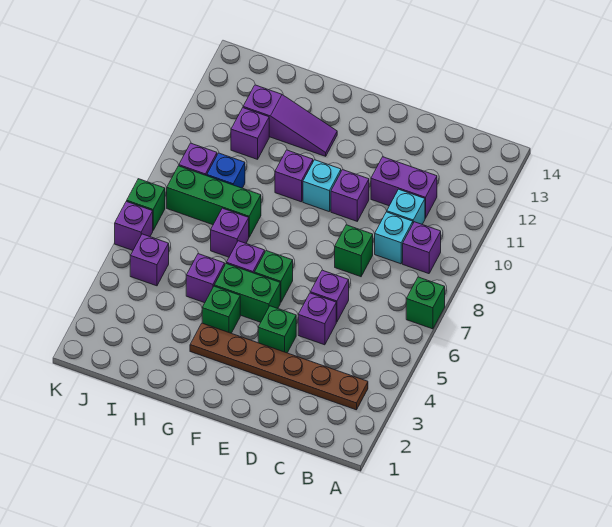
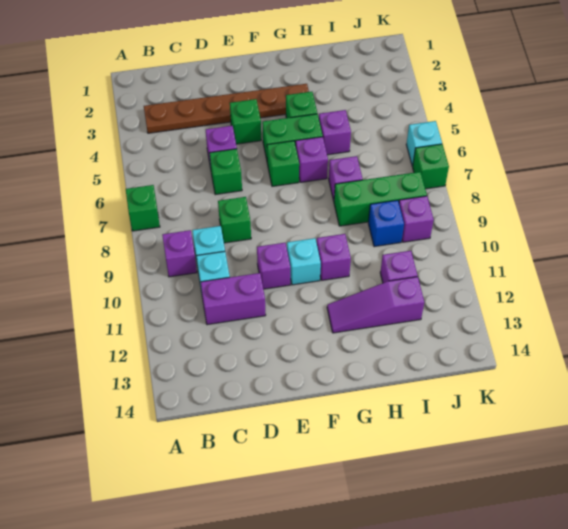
purple brick D6 level 1 -> green brick D6 level 1
purple brick J5 level 1 -> none
purple brick K6 level 1 -> cyan brick K6 level 1

